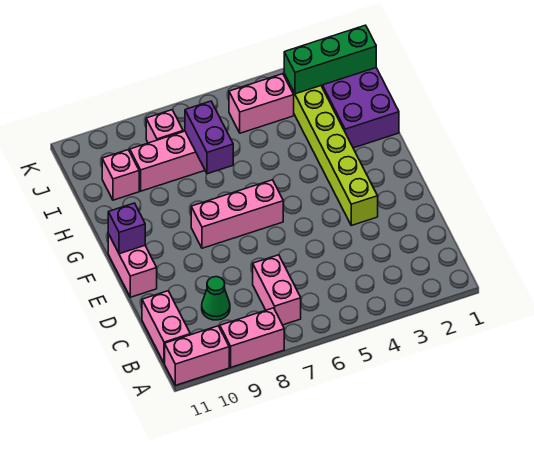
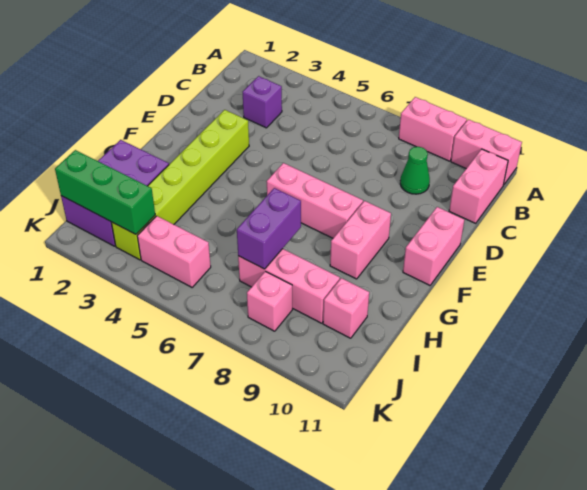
pink brick B7:C7 level 1 -> pink brick F9:G9 level 1
purple brick F11 level 2 -> purple brick C3 level 1

